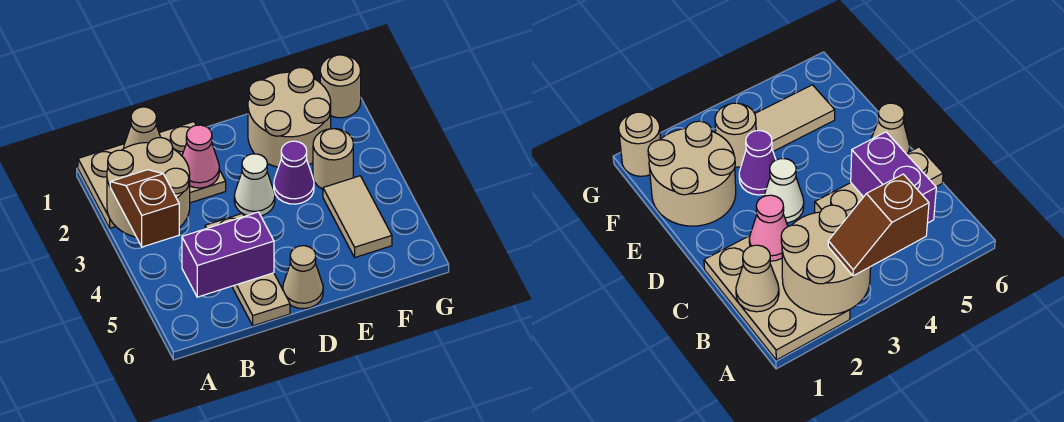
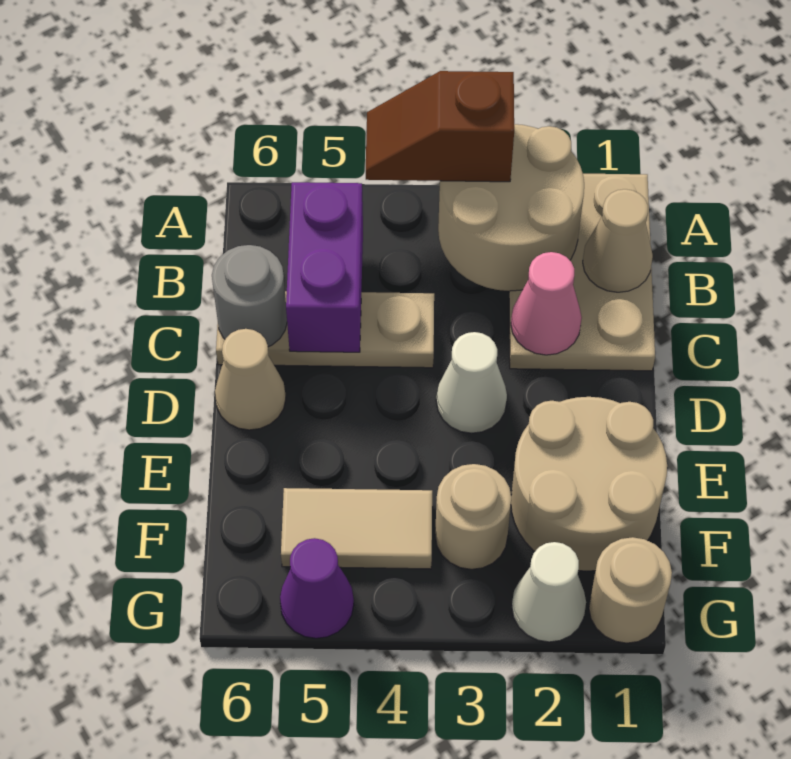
brown slope A3:A4 level 3 top 4 -> brown slope A3:A4 level 3 top 3
none -> grey round brick C6 level 2
purple cone E3 level 1 -> purple cone G5 level 1
none -> white cone G2 level 1

